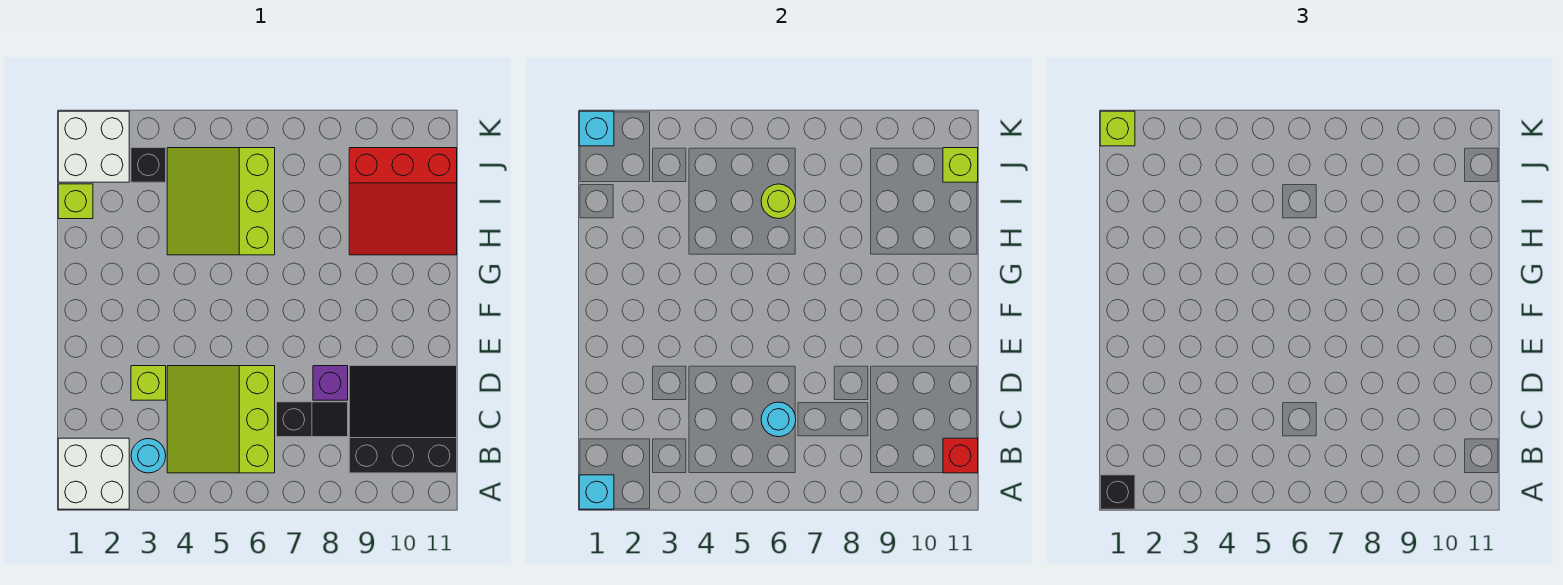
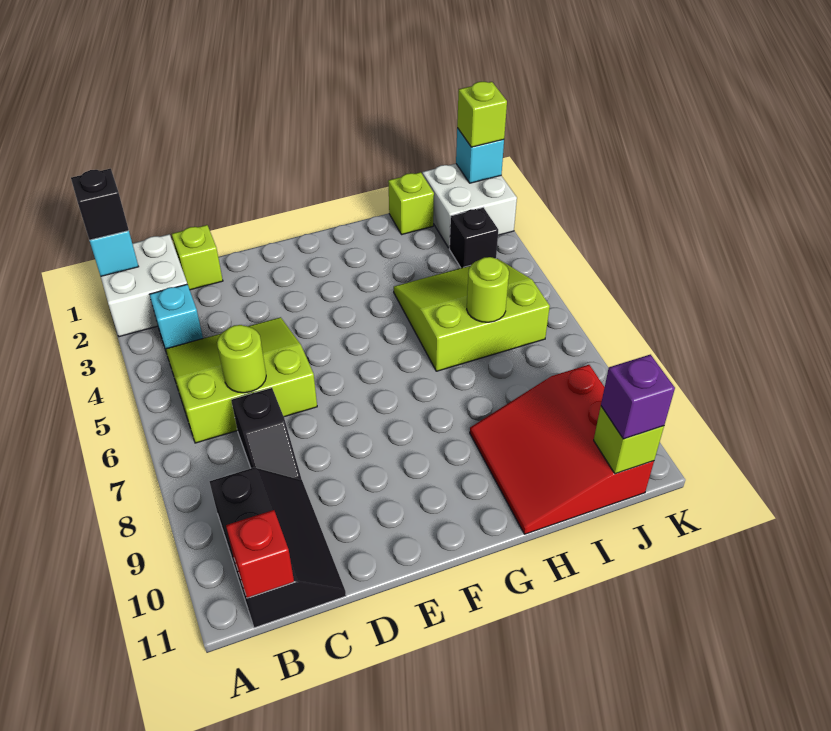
cyan round brick B3 level 1 -> cyan brick B3 level 1
black slope B9:D11 level 1 top B -> black slope B9:C11 level 1 top B
cyan round brick C6 level 2 -> lime round brick C6 level 2
lime brick D3 level 1 -> lime brick C1 level 1
purple brick D8 level 1 -> purple brick J11 level 3

